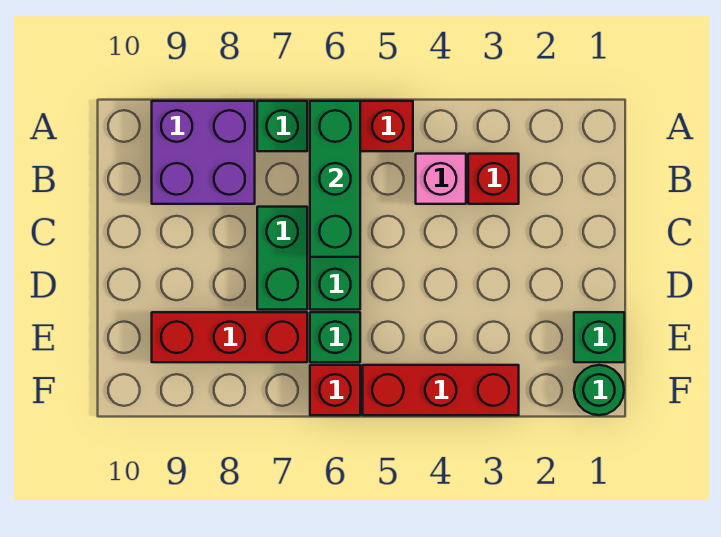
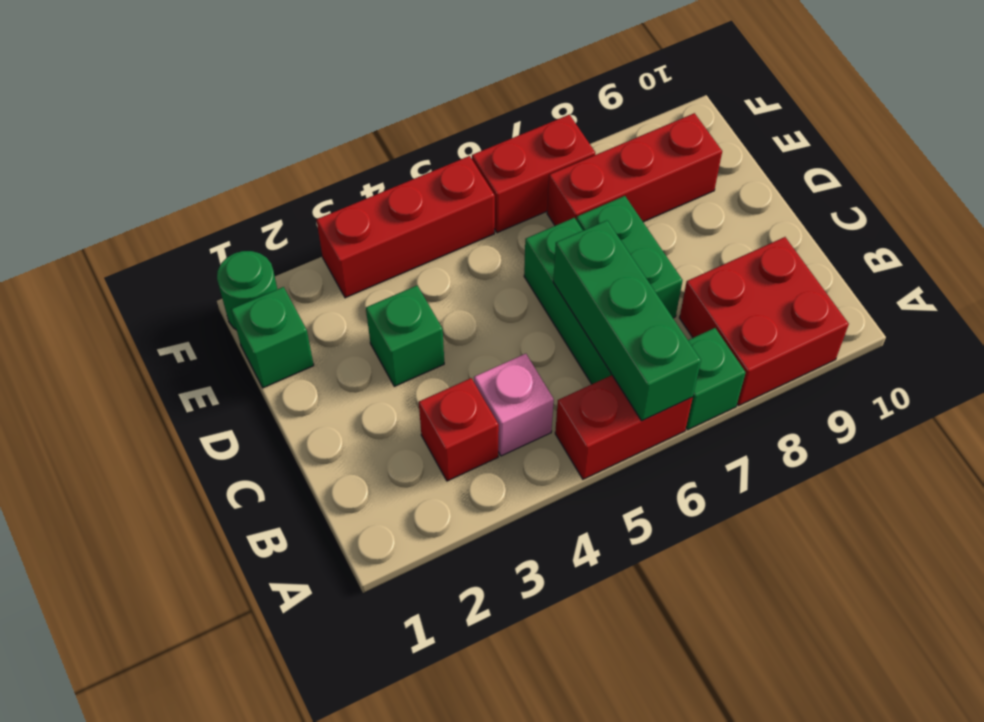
purple brick A8:B9 level 1 -> red brick A8:B9 level 1
green brick E6 level 1 -> green brick D3 level 1
red brick F6 level 1 -> red brick F6:F7 level 1

